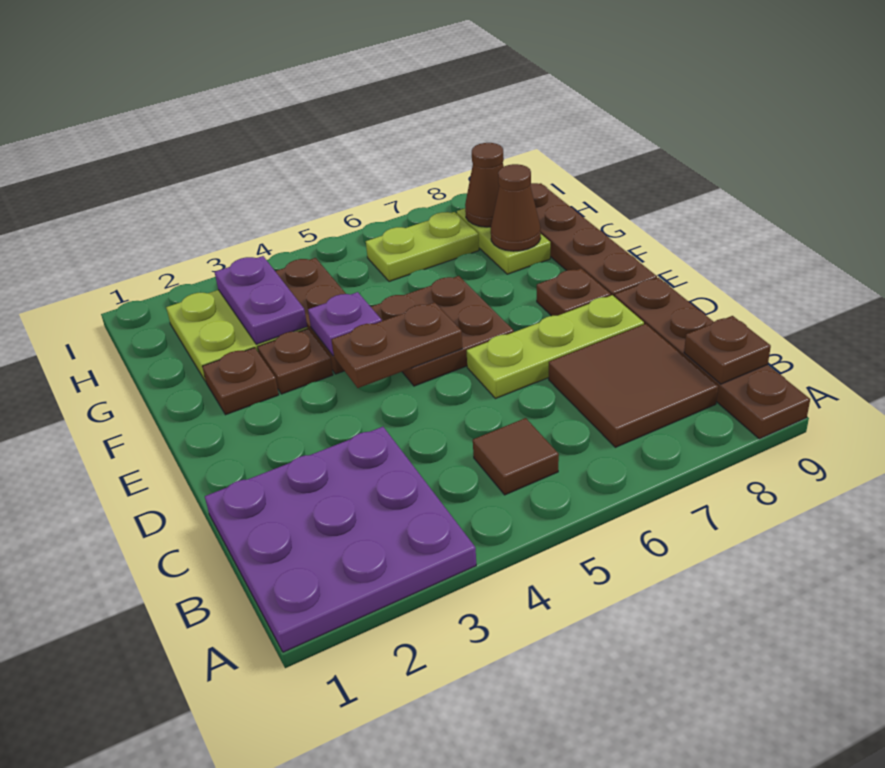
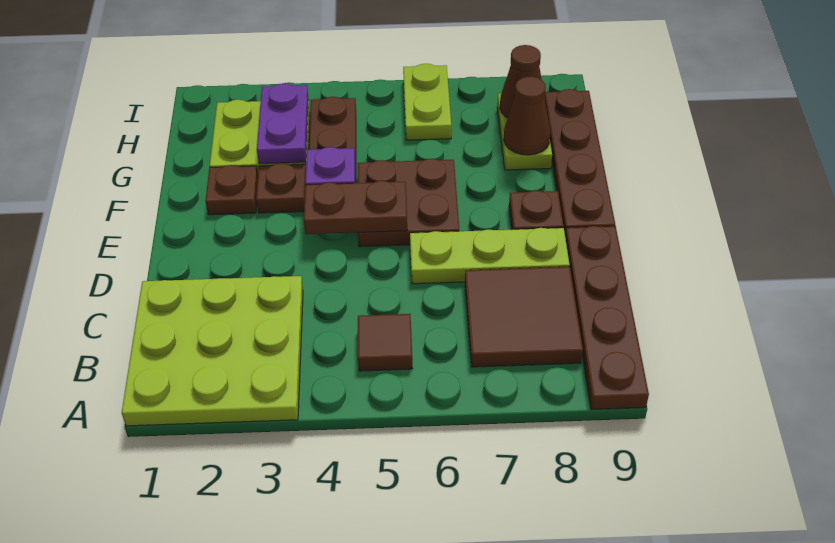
purple plate A1:C3 level 1 -> lime plate A1:C3 level 1
brown plate B9 level 2 -> none
lime plate H6:H7 level 1 -> lime plate H6:I6 level 1

